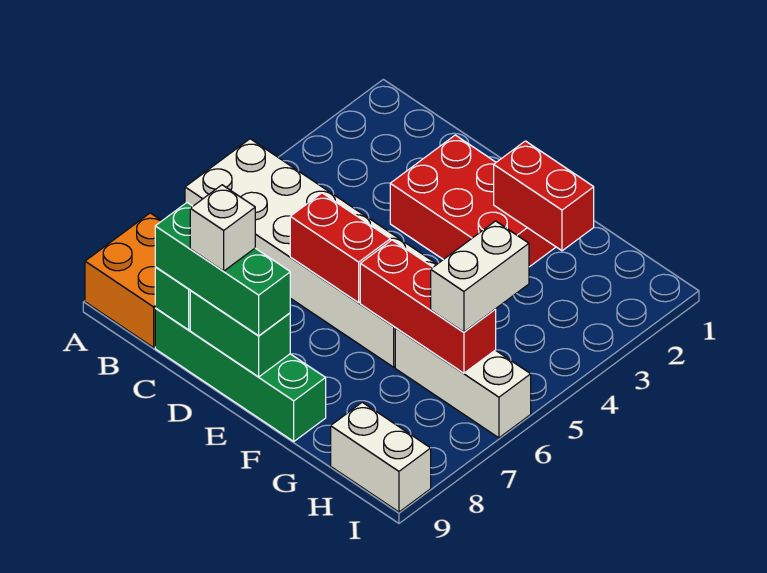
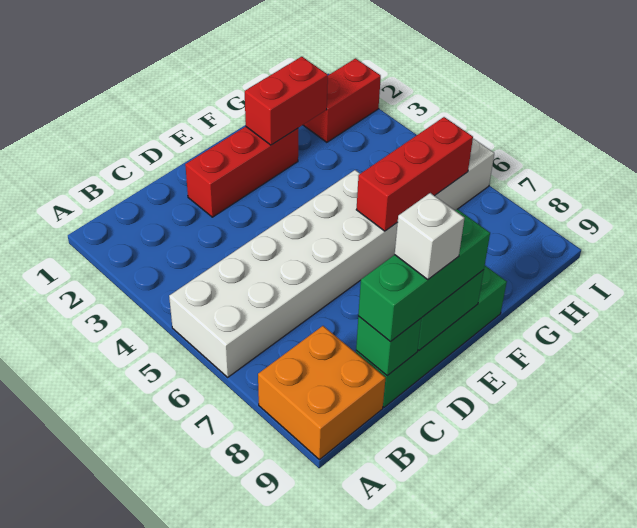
red brick D2:F3 level 1 -> red brick D2:F2 level 1
red brick D6:E6 level 2 -> red brick H2:I2 level 1
white brick H5:H6 level 3 -> none
white brick H9:I9 level 1 -> none

